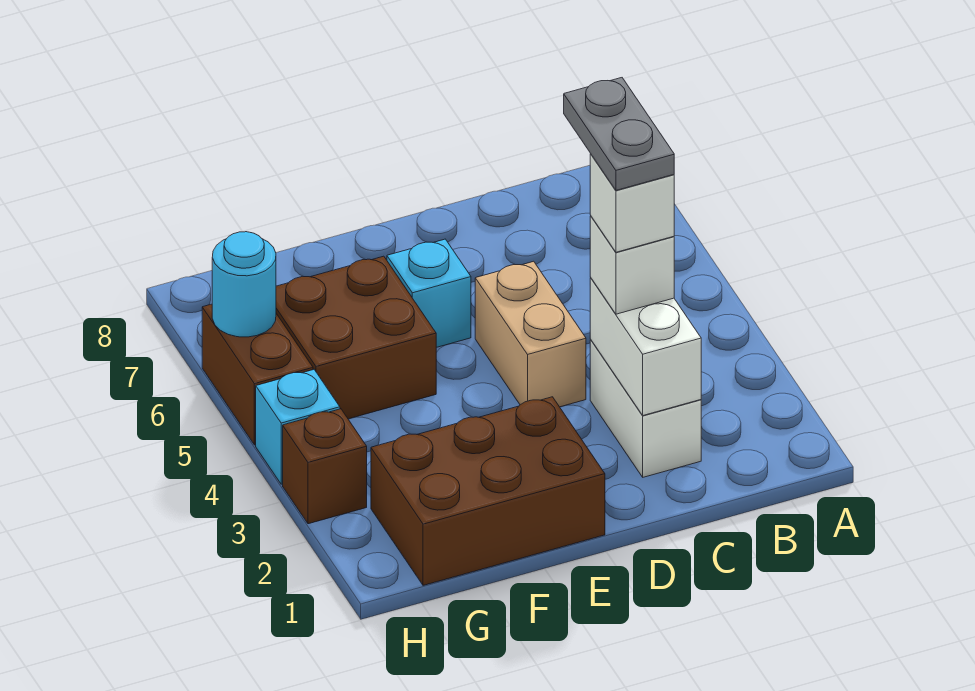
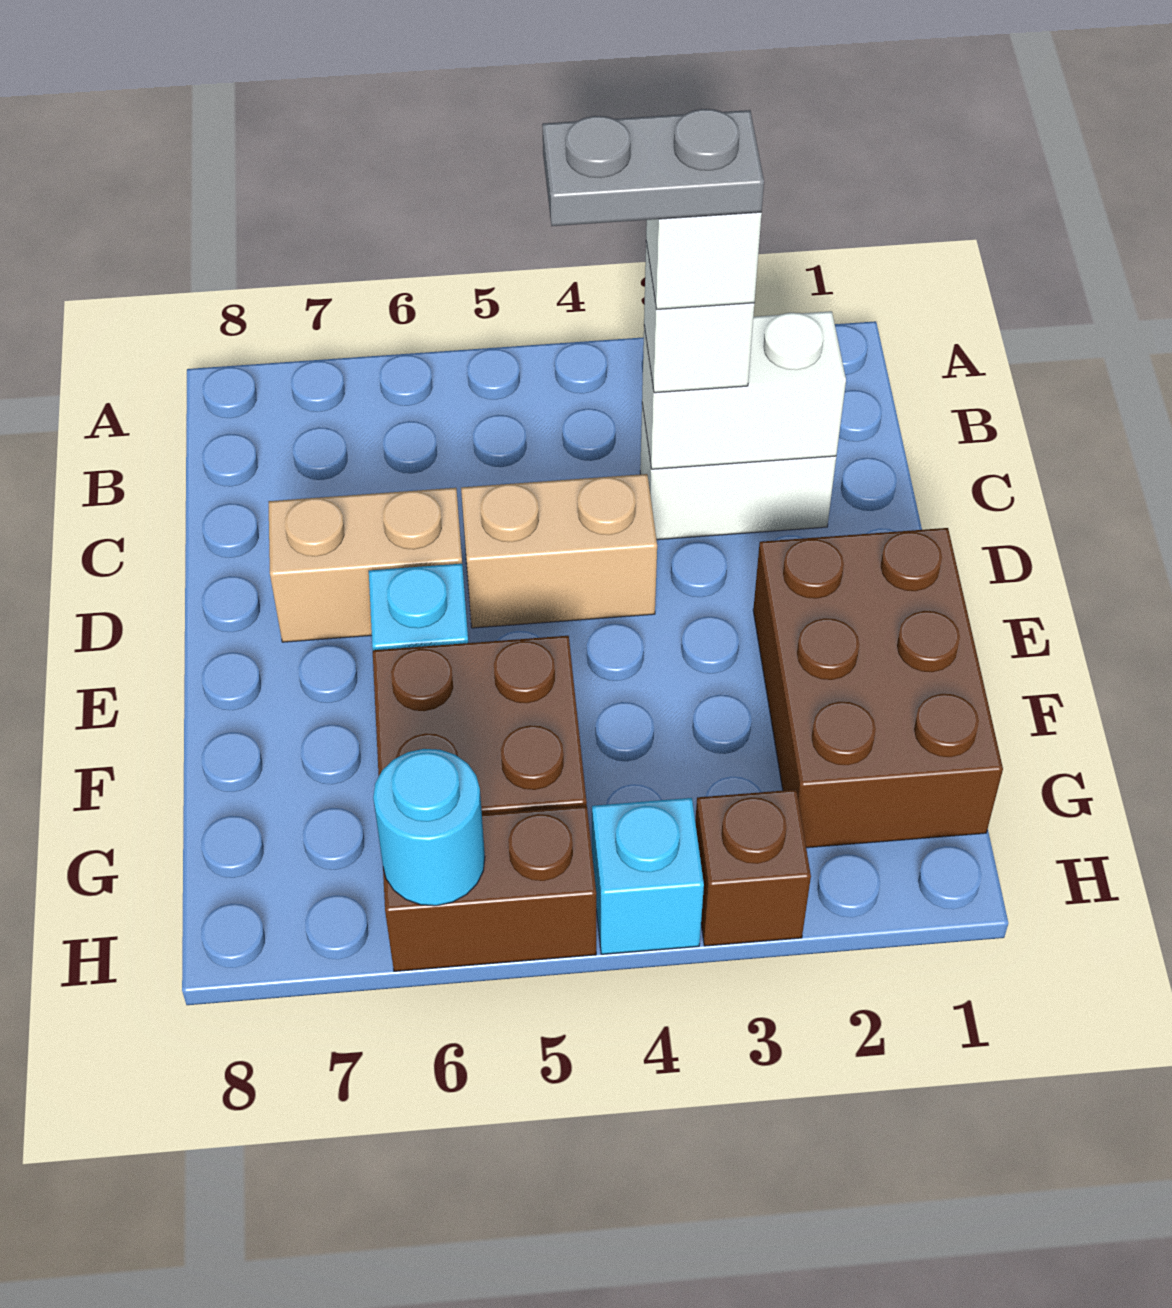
none -> tan brick D6:D7 level 1

